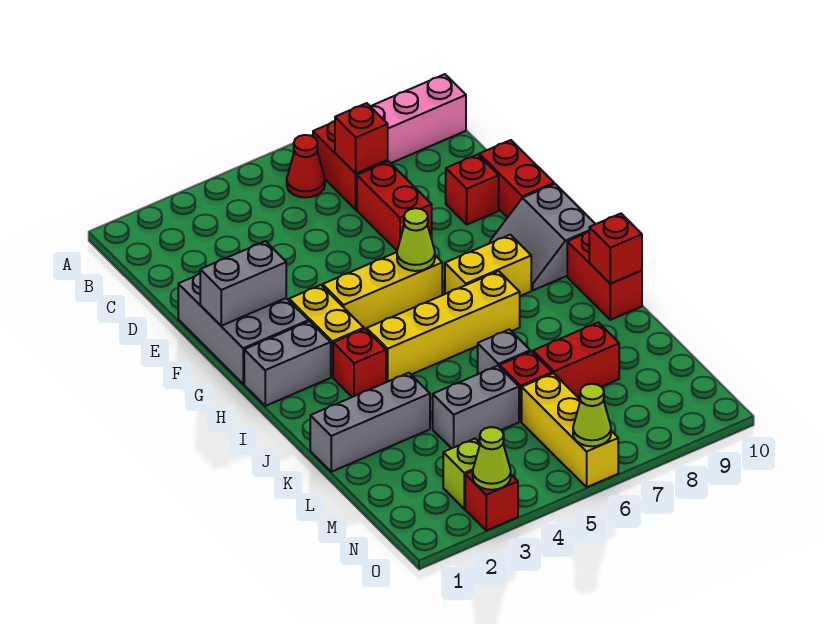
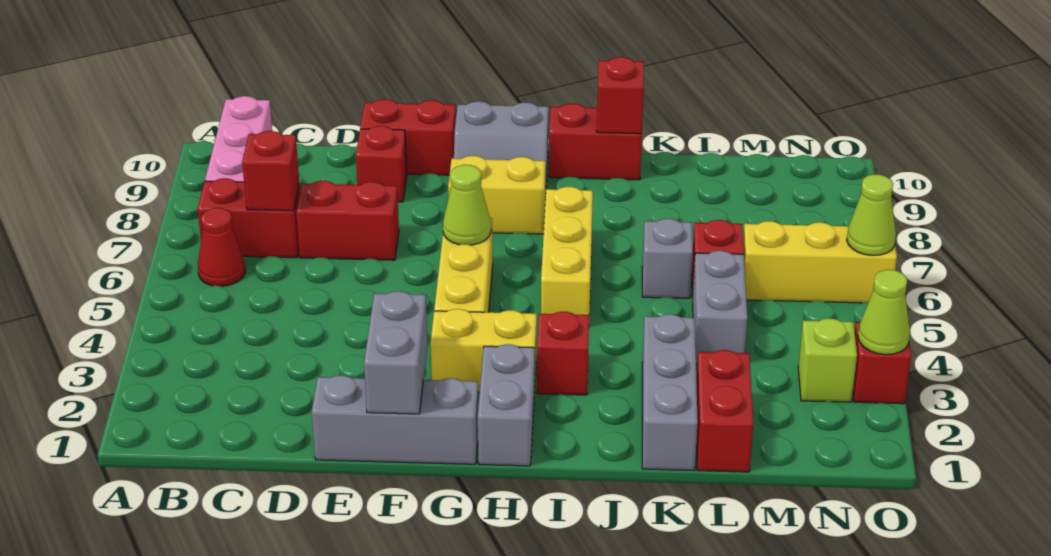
grey brick E1:G2 level 1 -> grey brick E1:G1 level 1
yellow brick H7:H8 level 1 -> yellow brick G8:H8 level 1
yellow brick I4:I7 level 1 -> yellow brick I5:I7 level 1
red brick L7:L8 level 1 -> red brick L1:L2 level 1

